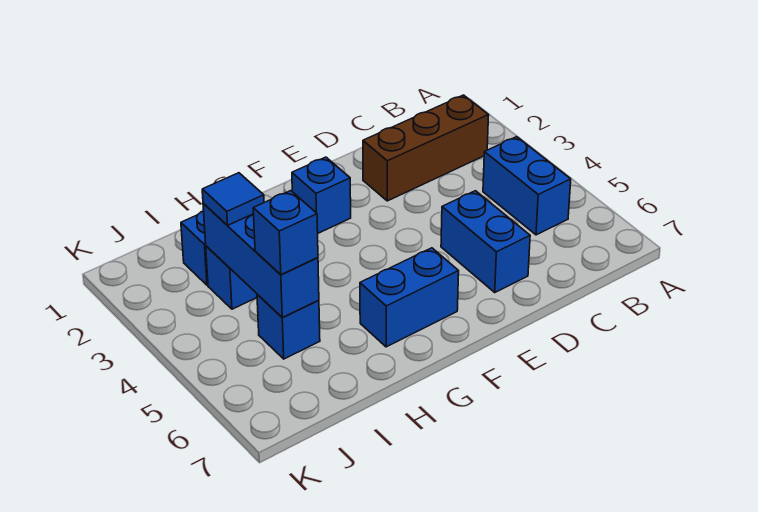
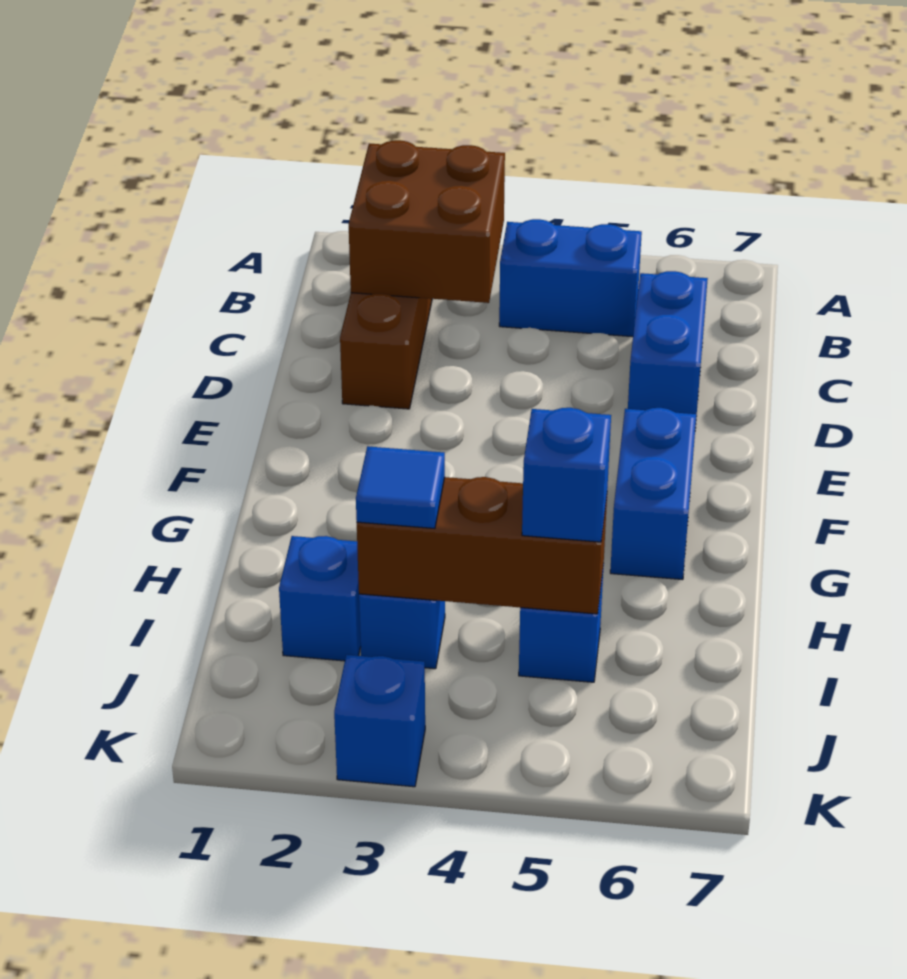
none -> brown brick B2:C3 level 2
blue brick D5:D6 level 1 -> blue brick C6:D6 level 1
blue brick F2 level 1 -> blue brick K3 level 1
blue brick I3:I5 level 2 -> brown brick I3:I5 level 2

